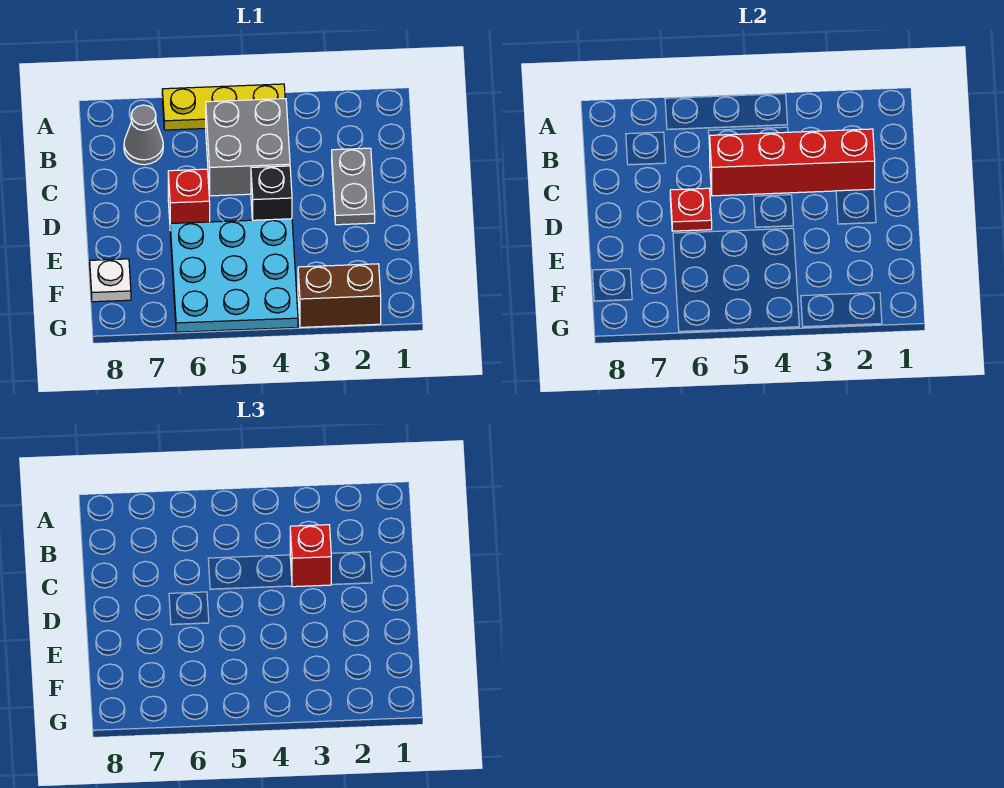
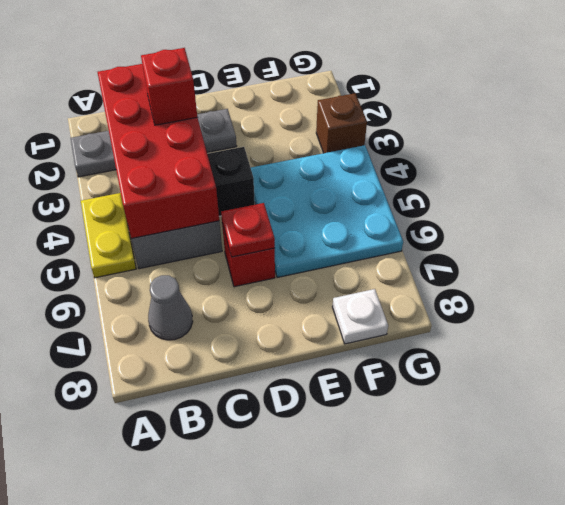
yellow plate A4:A6 level 1 -> yellow plate A4:A5 level 1
grey plate C2:D2 level 1 -> grey plate A2:D2 level 1
red brick C2:C5 level 2 -> red brick B2:C5 level 2
brown brick G2:G3 level 1 -> brown brick G3 level 1

